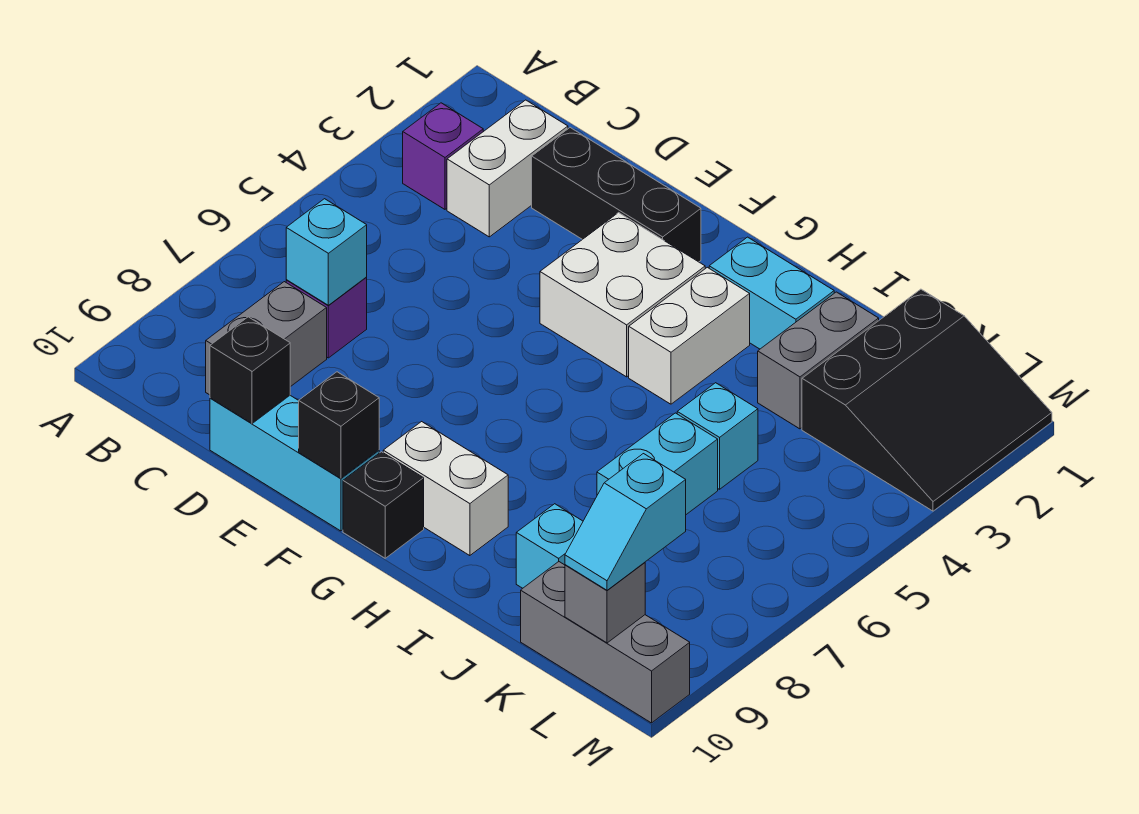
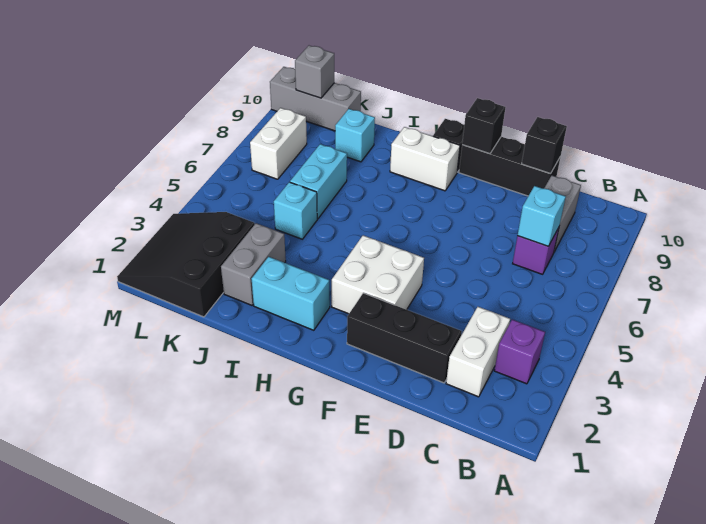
cyan brick D10:F10 level 1 -> black brick D10:F10 level 1
white brick H3:H4 level 1 -> white brick L7:L8 level 1
cyan slope L9:L10 level 3 top 9 -> none

